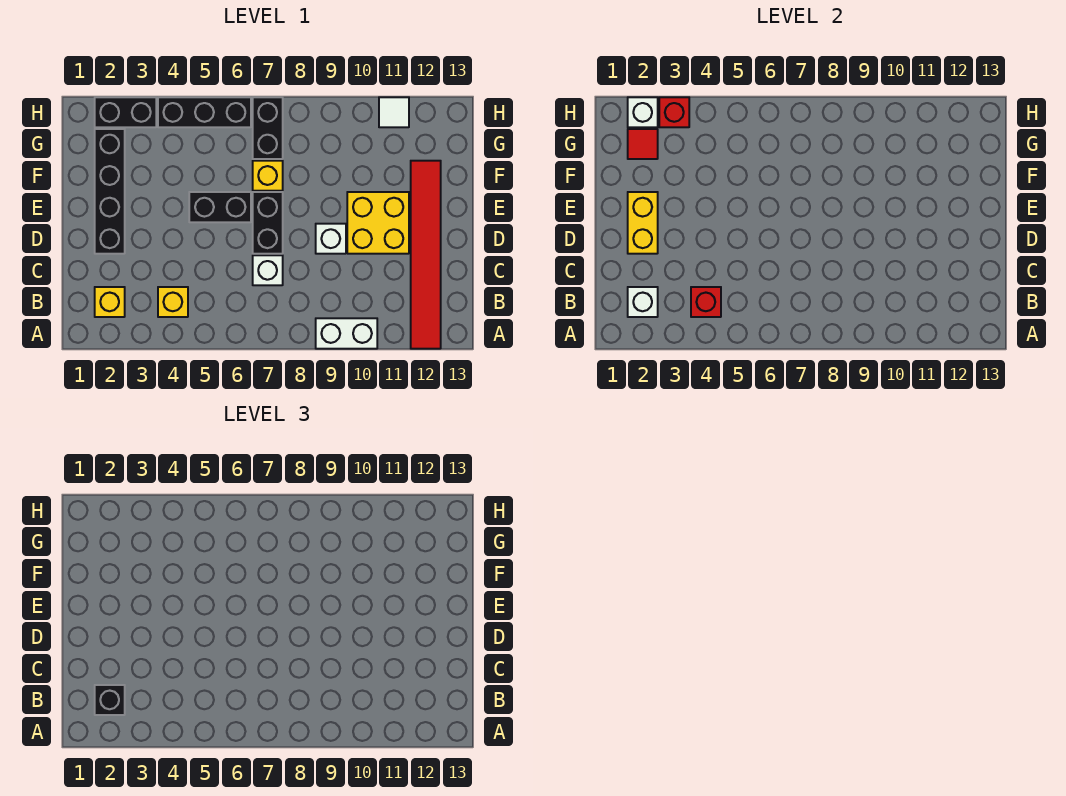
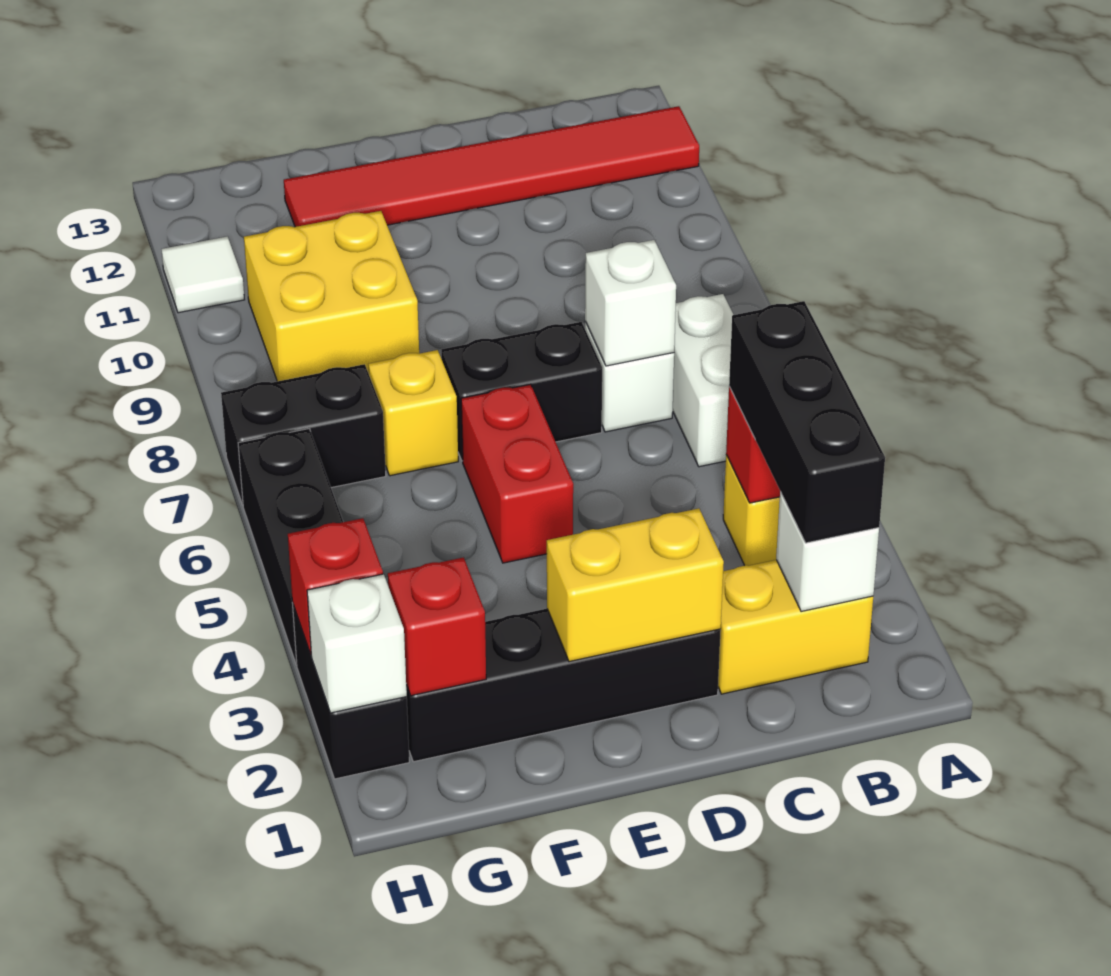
white brick A9:A10 level 1 -> white brick B6:B7 level 1
yellow brick B2 level 1 -> yellow brick B2:C2 level 1
black brick B2 level 3 -> black brick B2:B4 level 3
white brick D9 level 1 -> white brick C7 level 2
yellow brick D10:E11 level 1 -> yellow brick F9:G10 level 1
black brick E5:E6 level 1 -> red brick E5:E6 level 1
red tile G2 level 2 -> red brick G2 level 2

